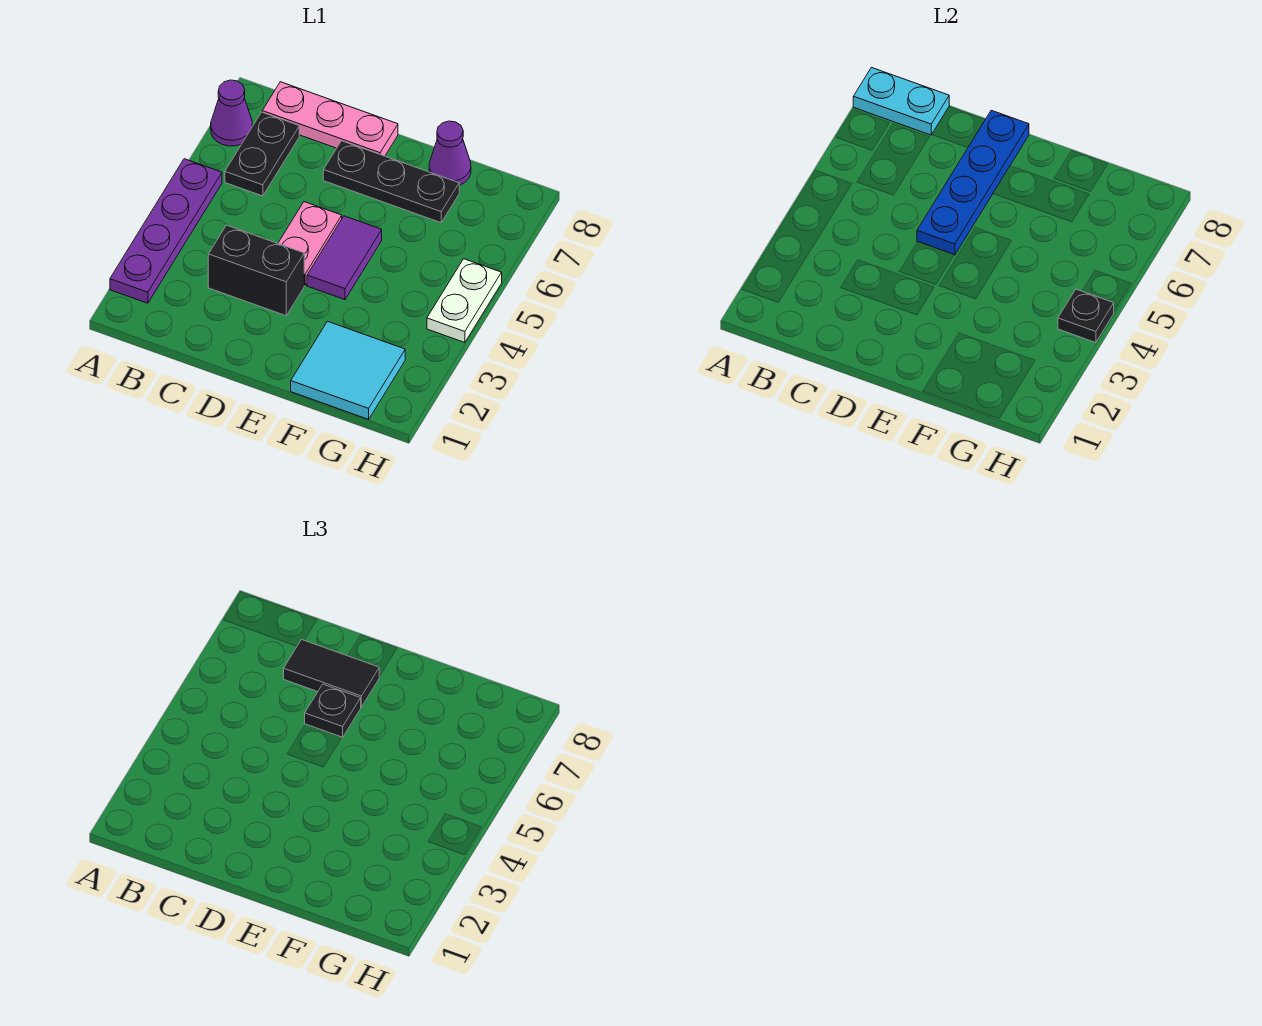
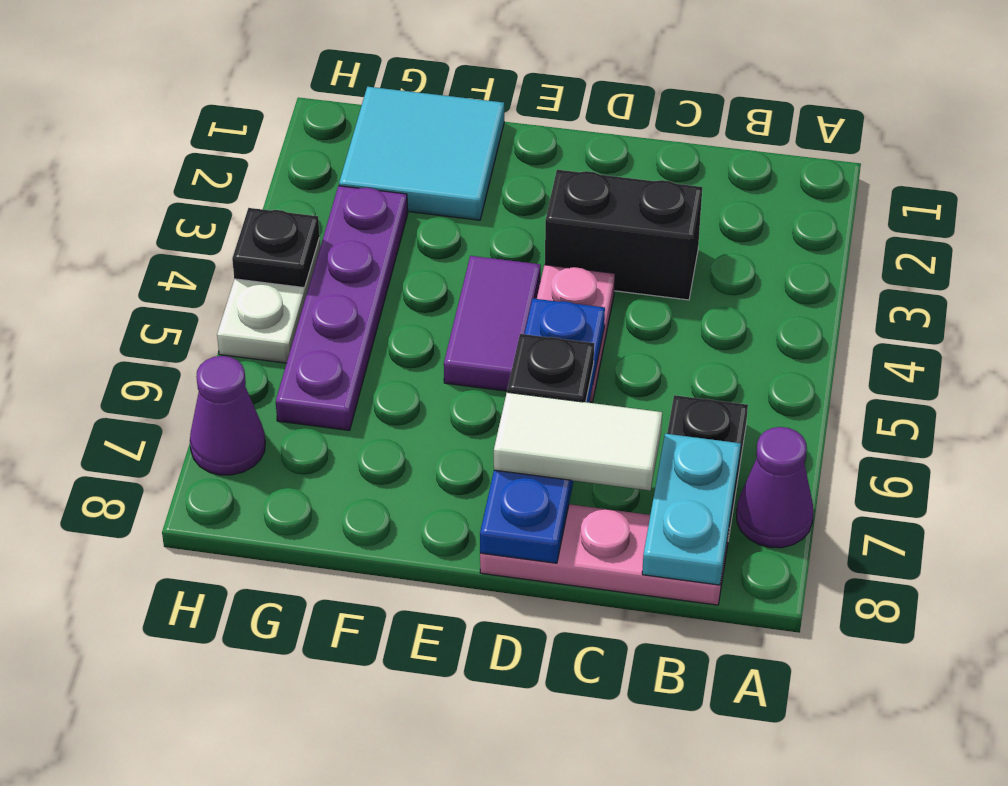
purple plate A2:A5 level 1 -> purple plate G3:G6 level 1
cyan plate A8:B8 level 2 -> cyan plate B7:B8 level 2
black tile C7:D7 level 3 -> white tile C7:D7 level 3
black plate D7:F7 level 1 -> none
purple cone F8 level 1 -> purple cone H7 level 1

